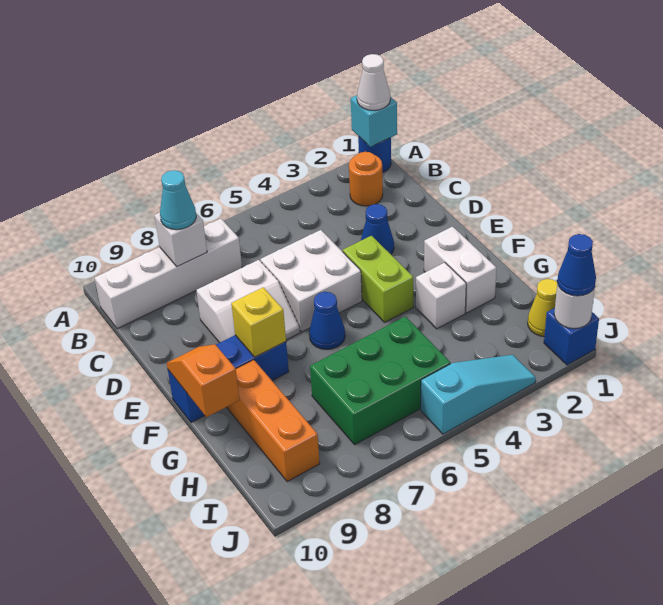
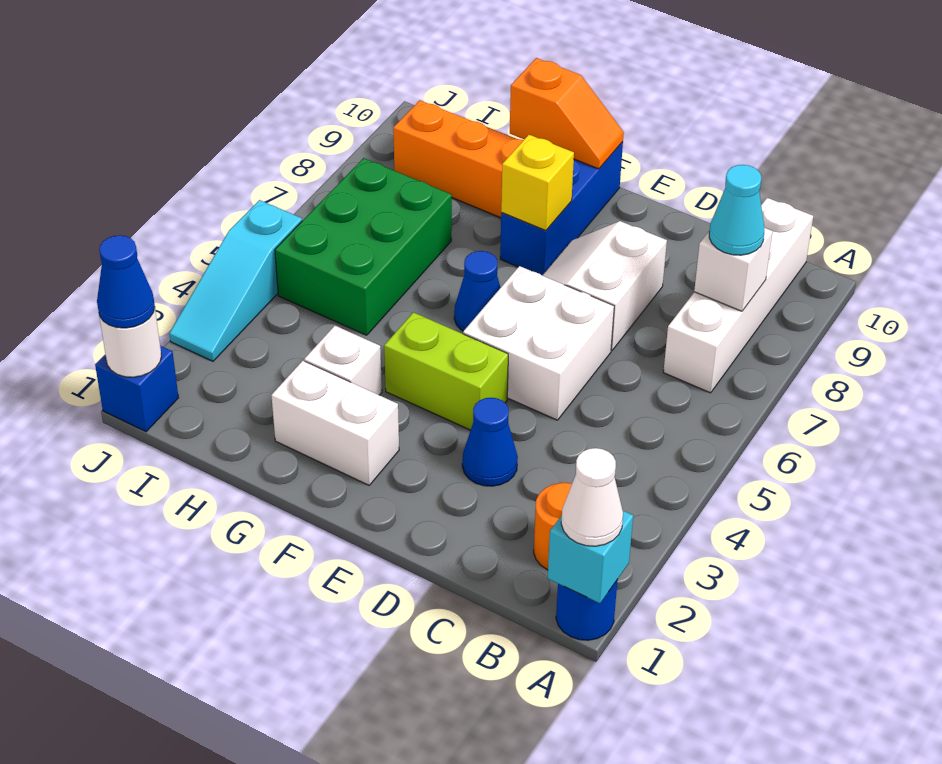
yellow cone I1 level 1 -> none

